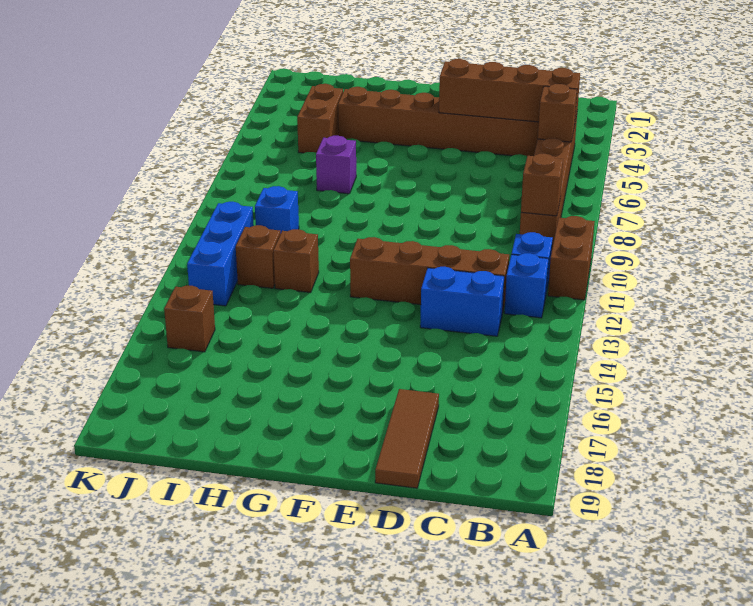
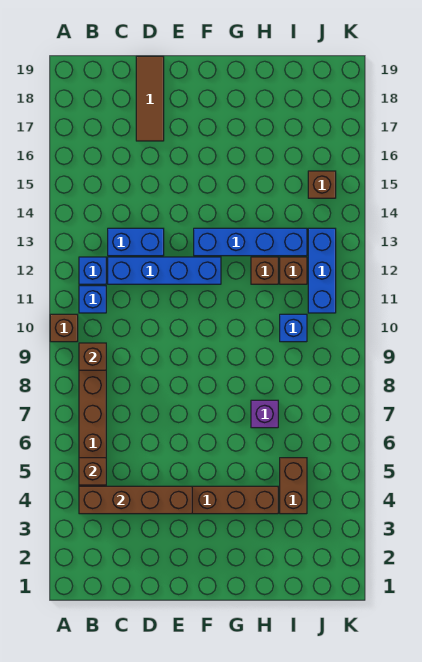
brown brick A10:A11 level 1 -> brown brick A10 level 1
brown brick C12:F12 level 1 -> blue brick C12:F12 level 1
none -> blue brick F13:I13 level 1

